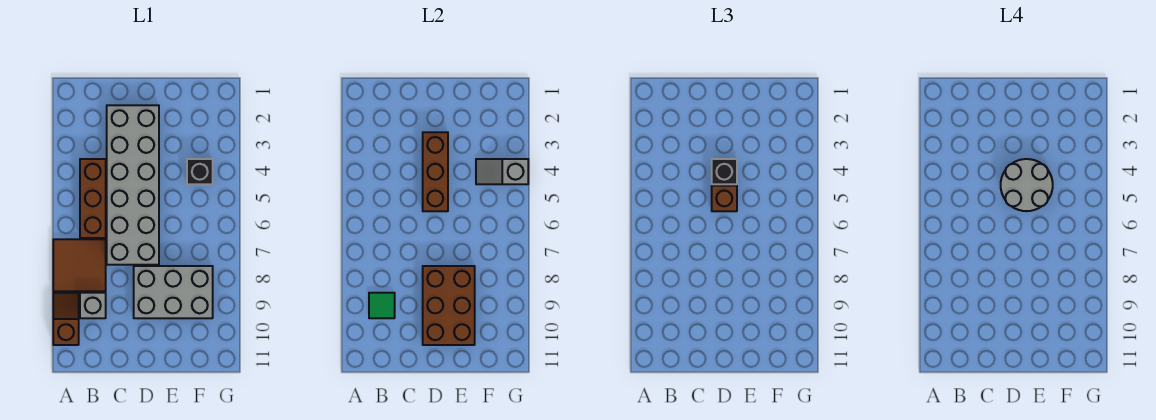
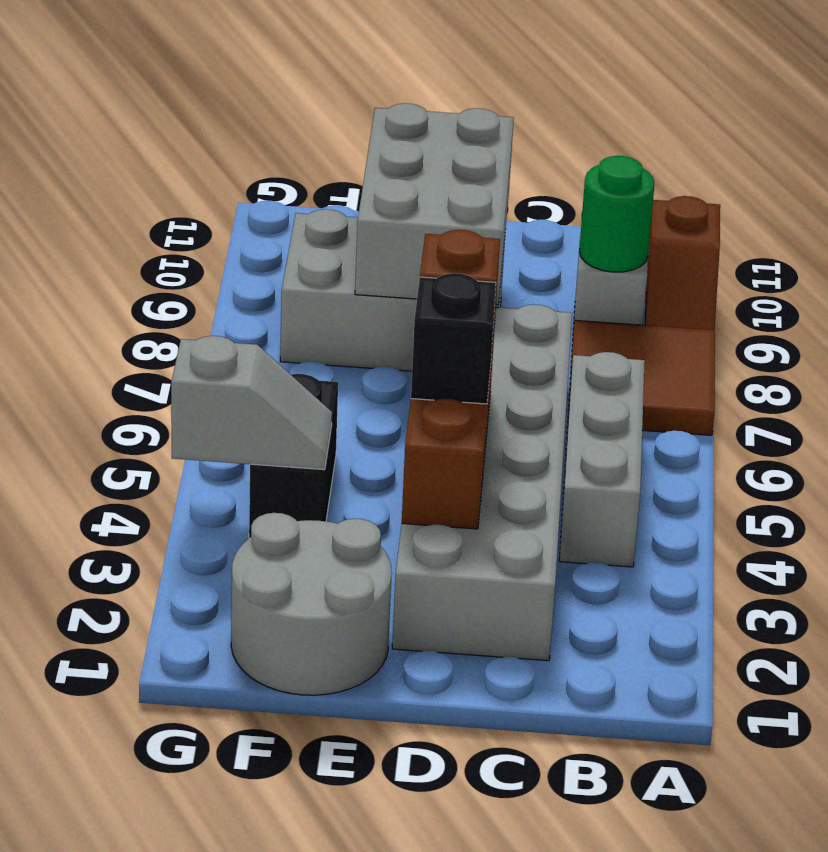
brown brick B4:B6 level 1 -> grey brick B4:B6 level 1
green tile B9 level 2 -> green round brick B9 level 2
grey round brick D4:E5 level 4 -> grey round brick E1:F2 level 1
brown brick D8:E10 level 2 -> grey brick D8:E10 level 2
black brick F4 level 1 -> black brick F4:F5 level 1

